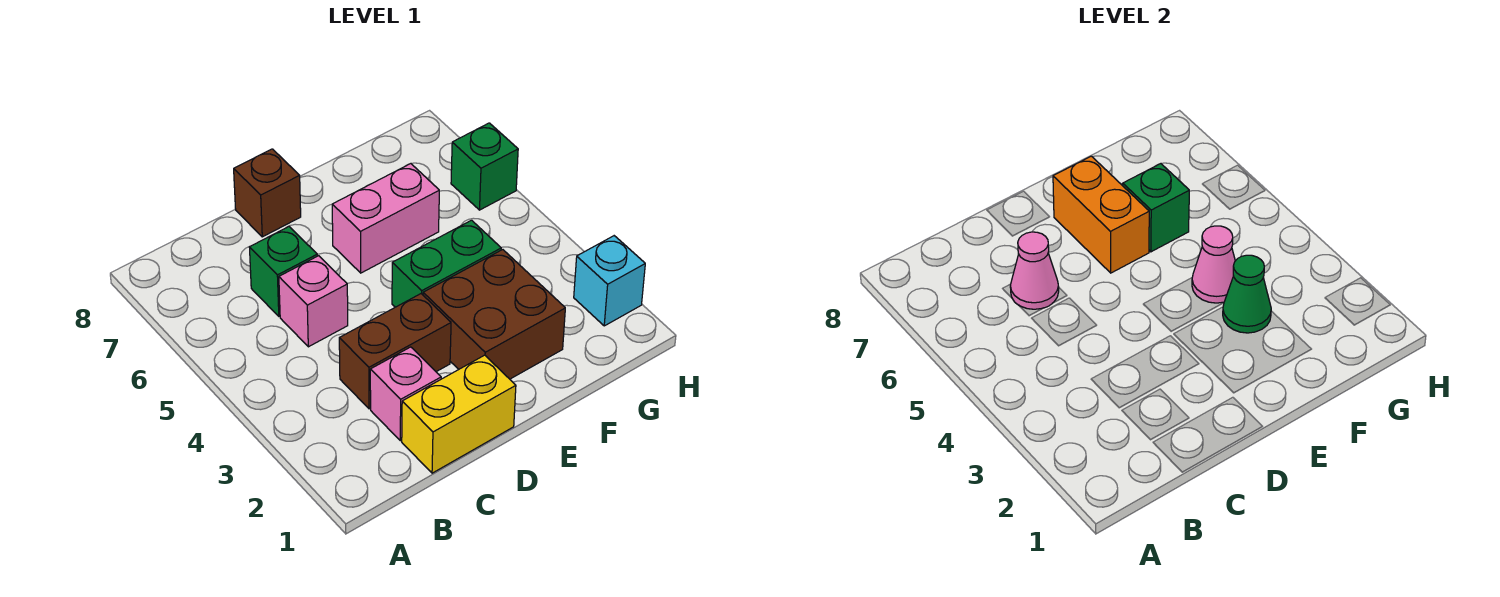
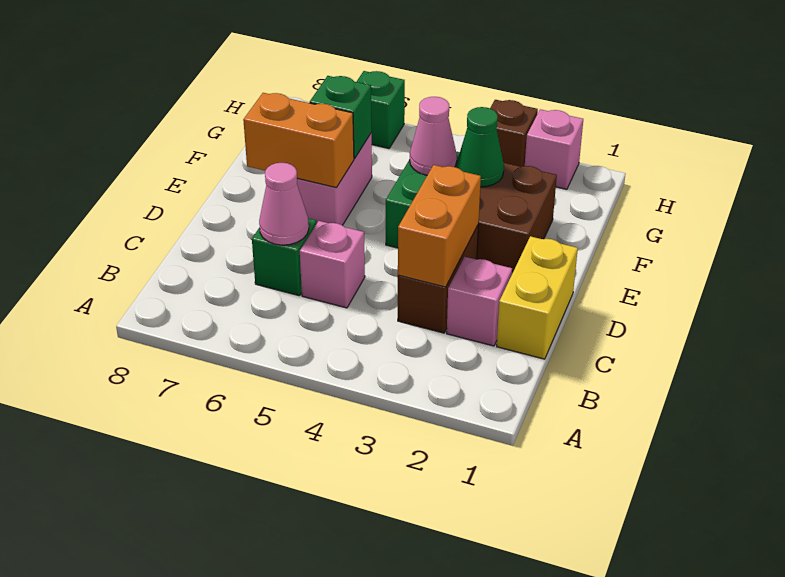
none -> orange brick C3:D3 level 2
brown brick D8 level 1 -> brown brick H3 level 1
cyan brick H2 level 1 -> pink brick H2 level 1

